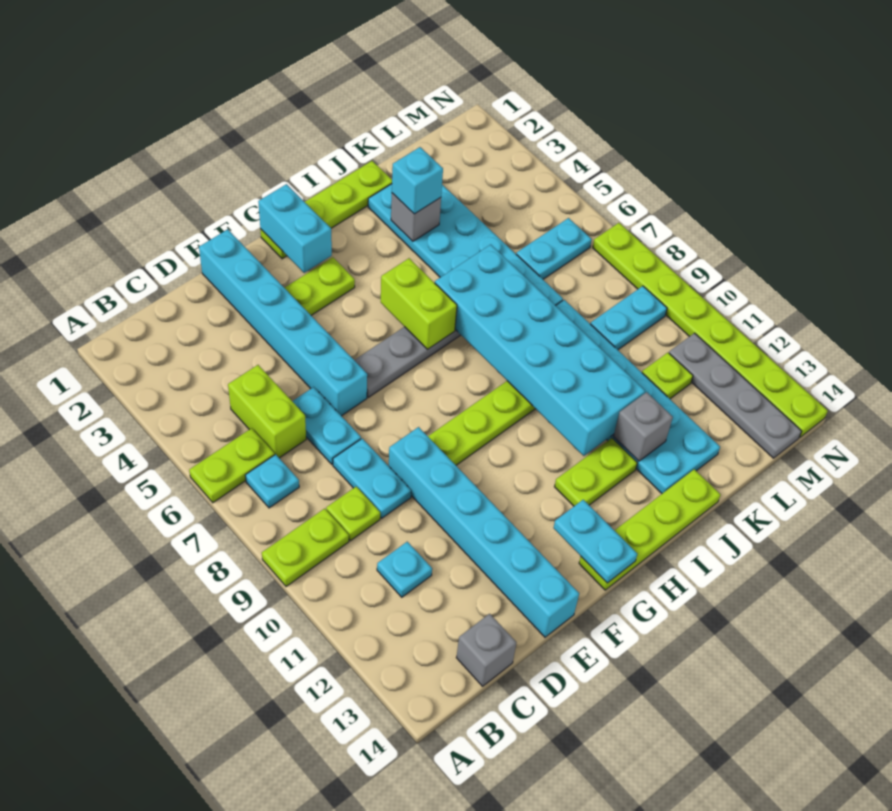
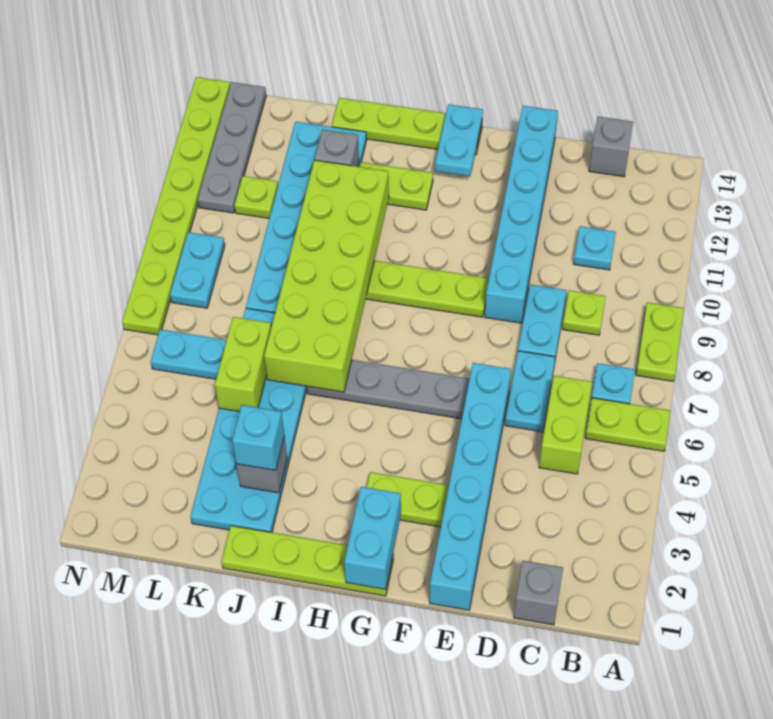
lime plate A9:B9 level 1 -> lime plate A8:A9 level 1
none -> grey brick C1 level 1
lime brick H5:H6 level 2 -> lime brick K5:K6 level 2
cyan brick I6:J11 level 2 -> lime brick I6:J11 level 2
cyan plate L9:M9 level 1 -> cyan plate M8:M9 level 1

